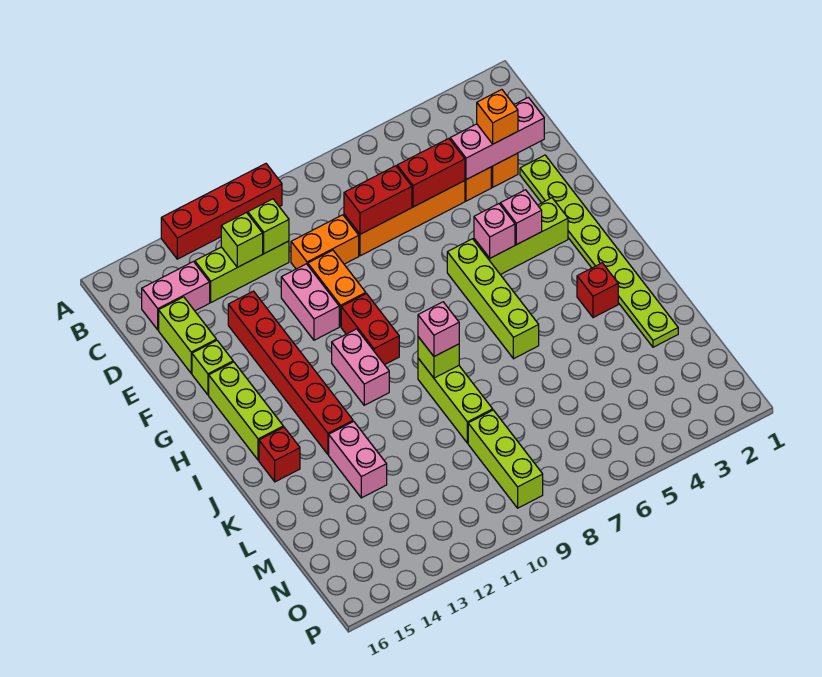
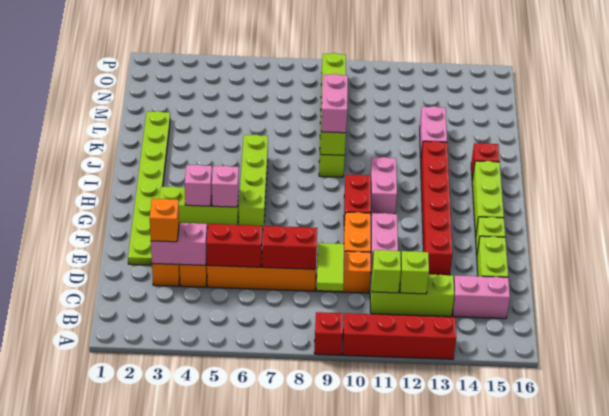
none -> lime tile C9:D9 level 2
pink brick D2:D4 level 2 -> pink brick D3:D4 level 2
red brick J3 level 1 -> red brick A9 level 1
pink brick J9 level 3 -> pink brick J9:K9 level 3

